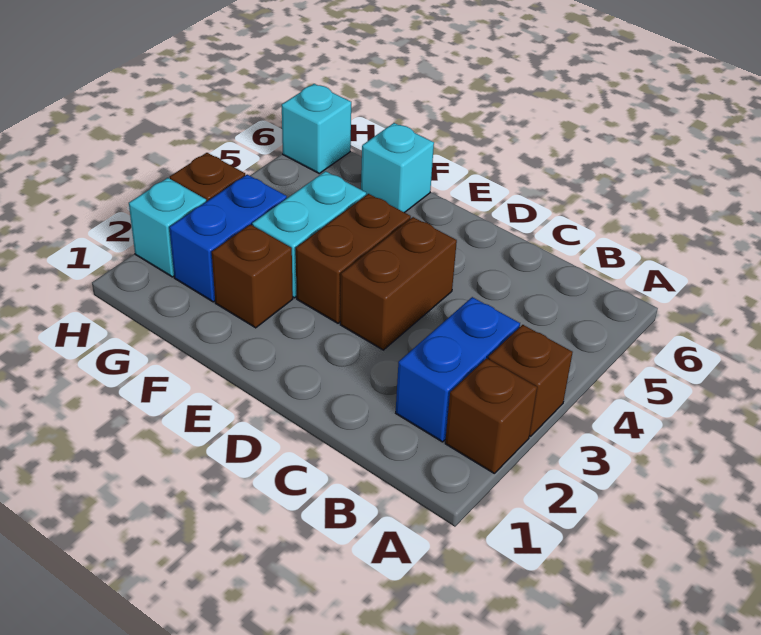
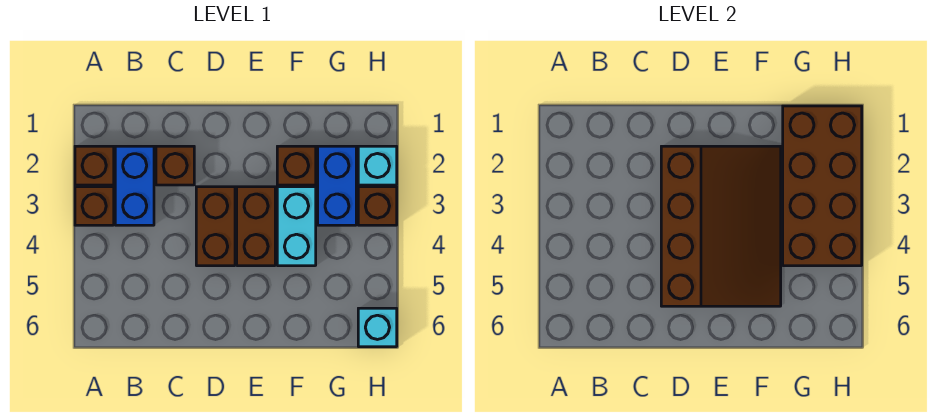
none -> brown brick C2 level 1
none -> brown slope D2:F5 level 2 top D
cyan brick F6 level 1 -> none
none -> brown brick G1:H4 level 2

